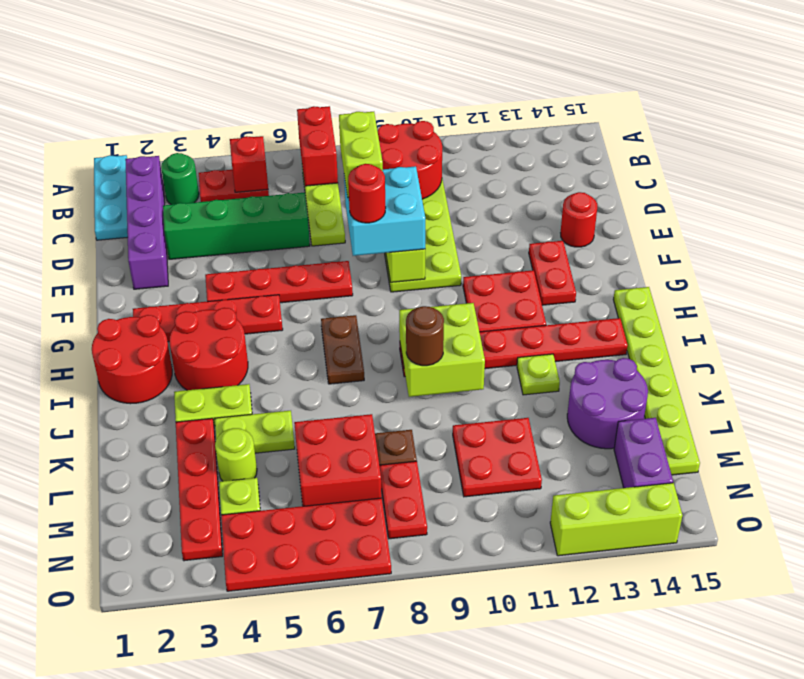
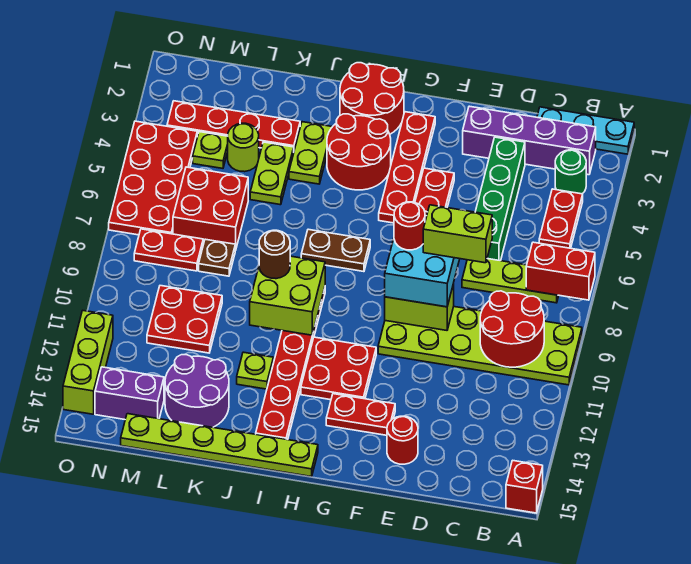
red brick B5 level 2 -> red brick A15 level 1

